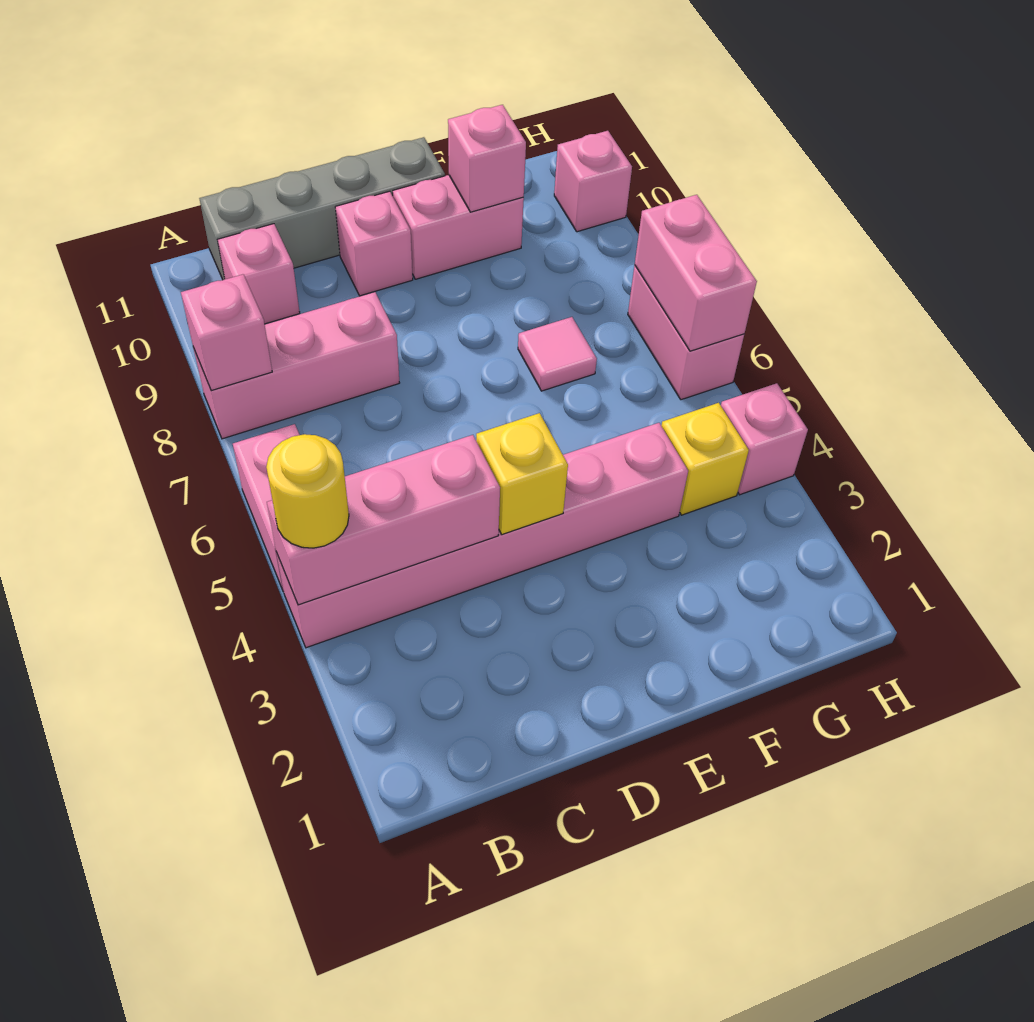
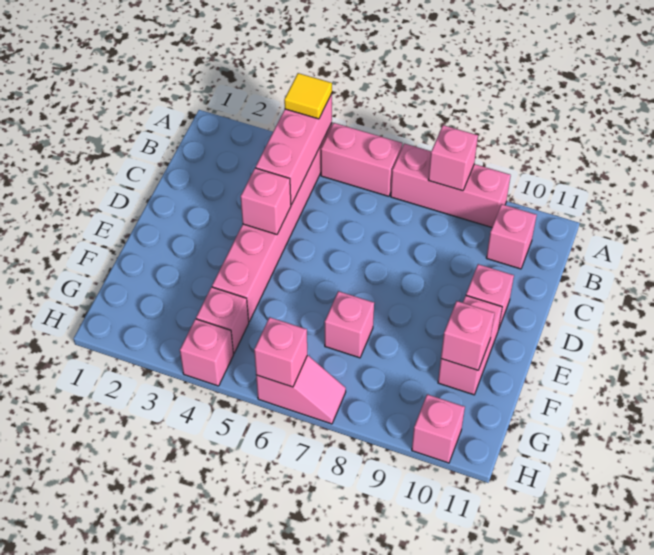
yellow round brick A4 level 3 -> yellow tile A4 level 3
pink brick A8:C8 level 1 -> pink brick A7:A9 level 1
grey brick B11:E11 level 1 -> none
yellow brick D4 level 2 -> pink brick D4 level 2
pink tile F7 level 1 -> pink brick F7 level 1
yellow brick G4 level 1 -> pink brick G4 level 1
pink brick H6:H7 level 1 -> pink slope H6:H7 level 1 top 6
pink brick H6:H7 level 2 -> pink brick H6 level 2

